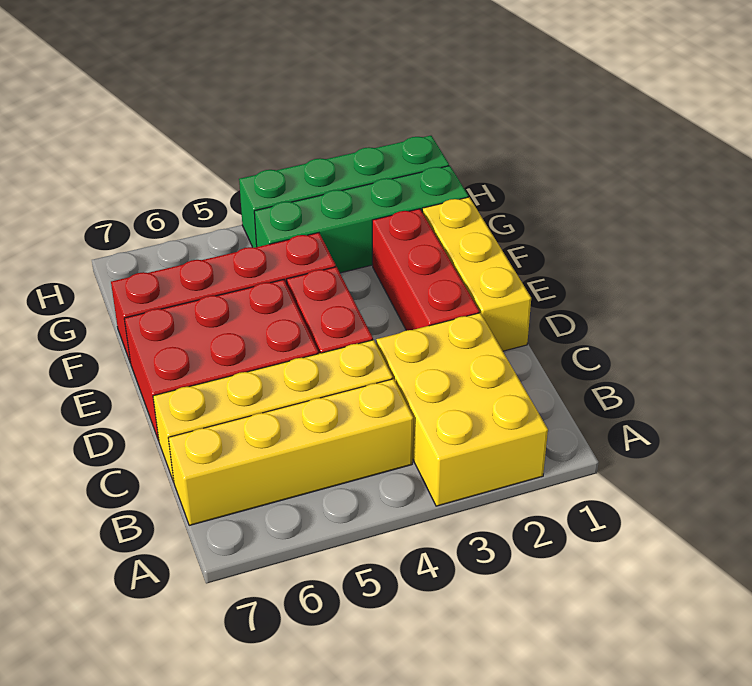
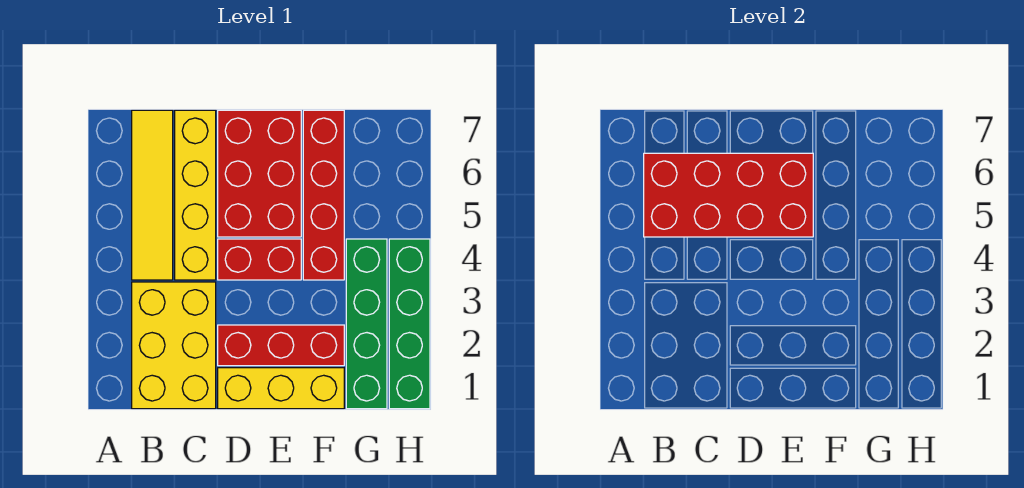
yellow brick A2:C3 level 1 -> yellow brick B1:C3 level 1
yellow brick B4:B7 level 1 -> yellow tile B4:B7 level 1
none -> red brick B5:E6 level 2

